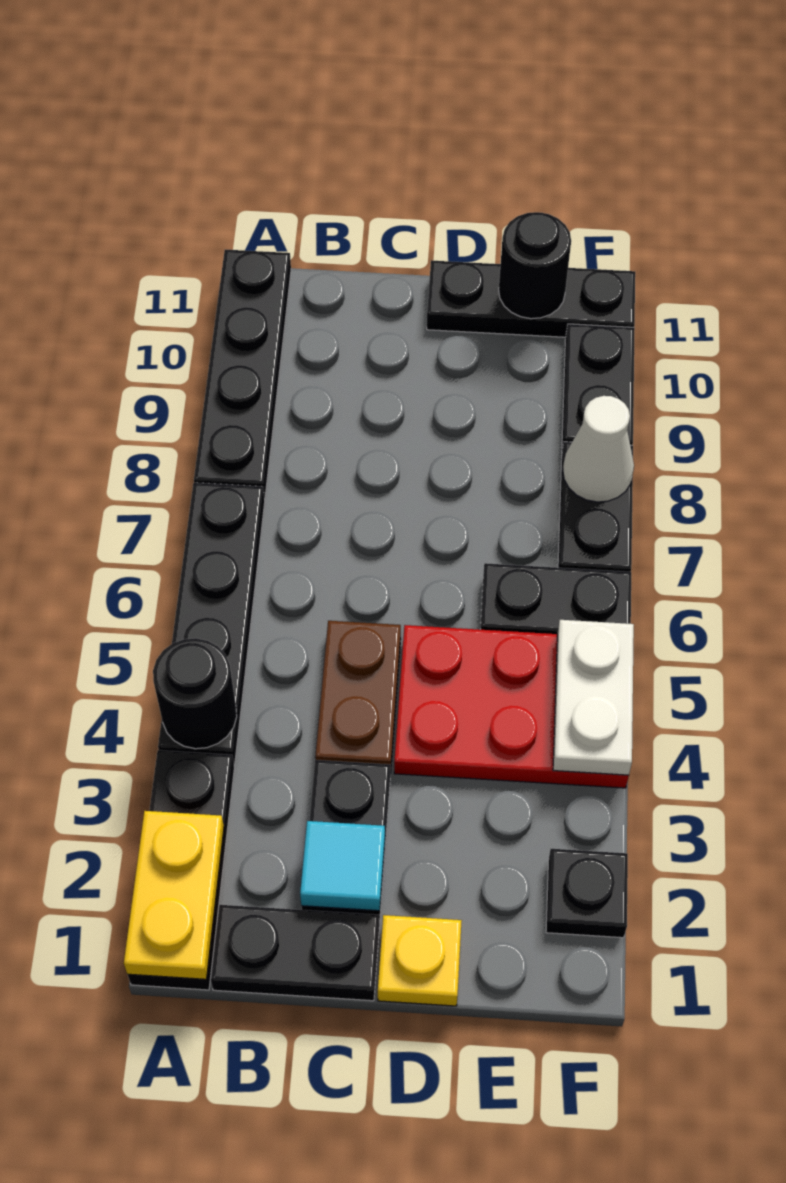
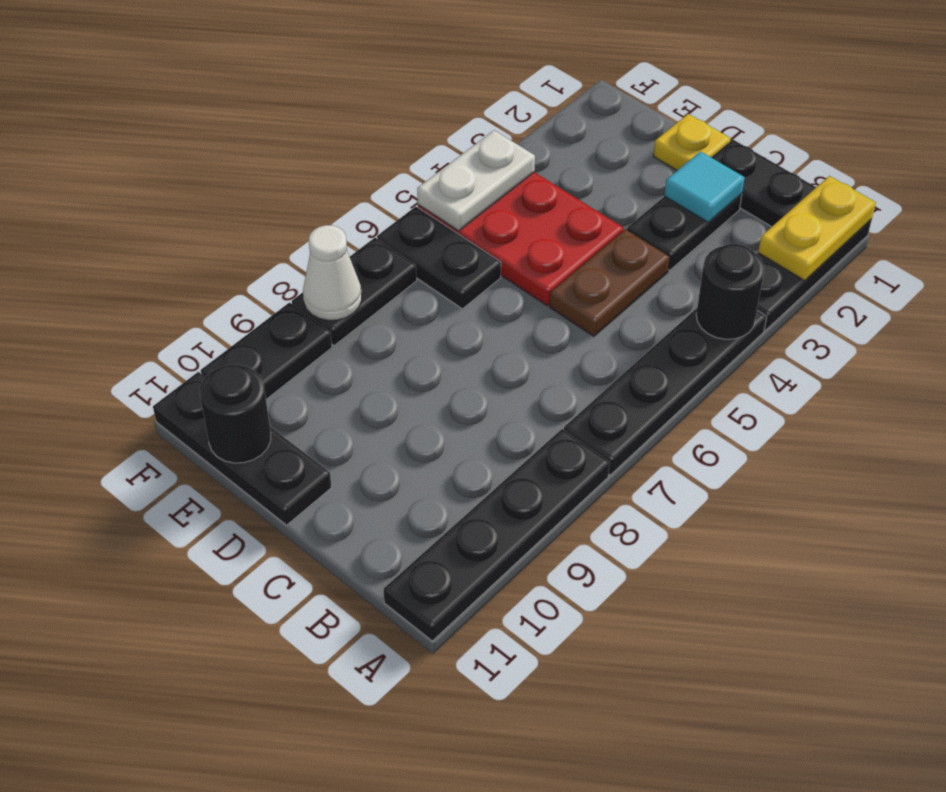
black plate F2 level 1 -> none

